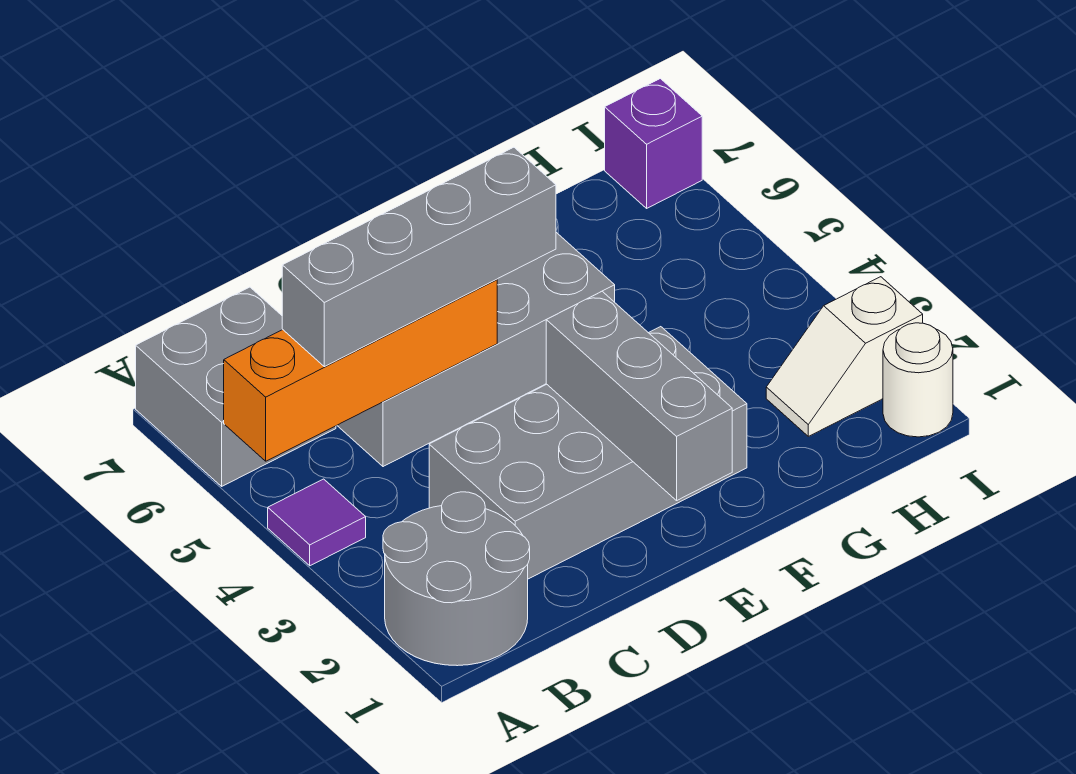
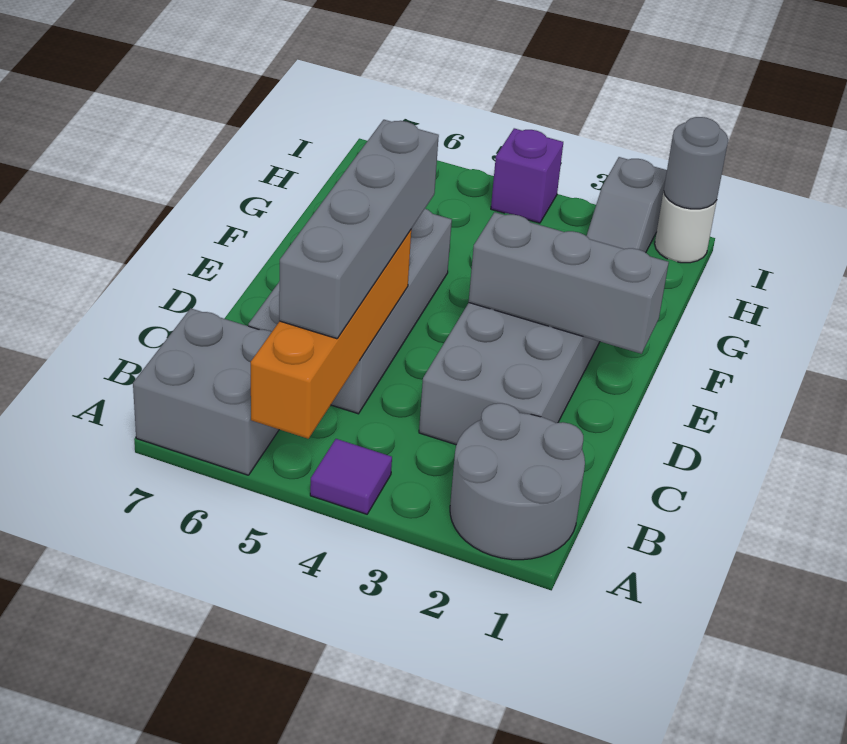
white slope H2:I2 level 1 top I -> grey slope H2:I2 level 1 top I
none -> grey round brick I1 level 2
purple brick I7 level 1 -> purple brick I4 level 1

